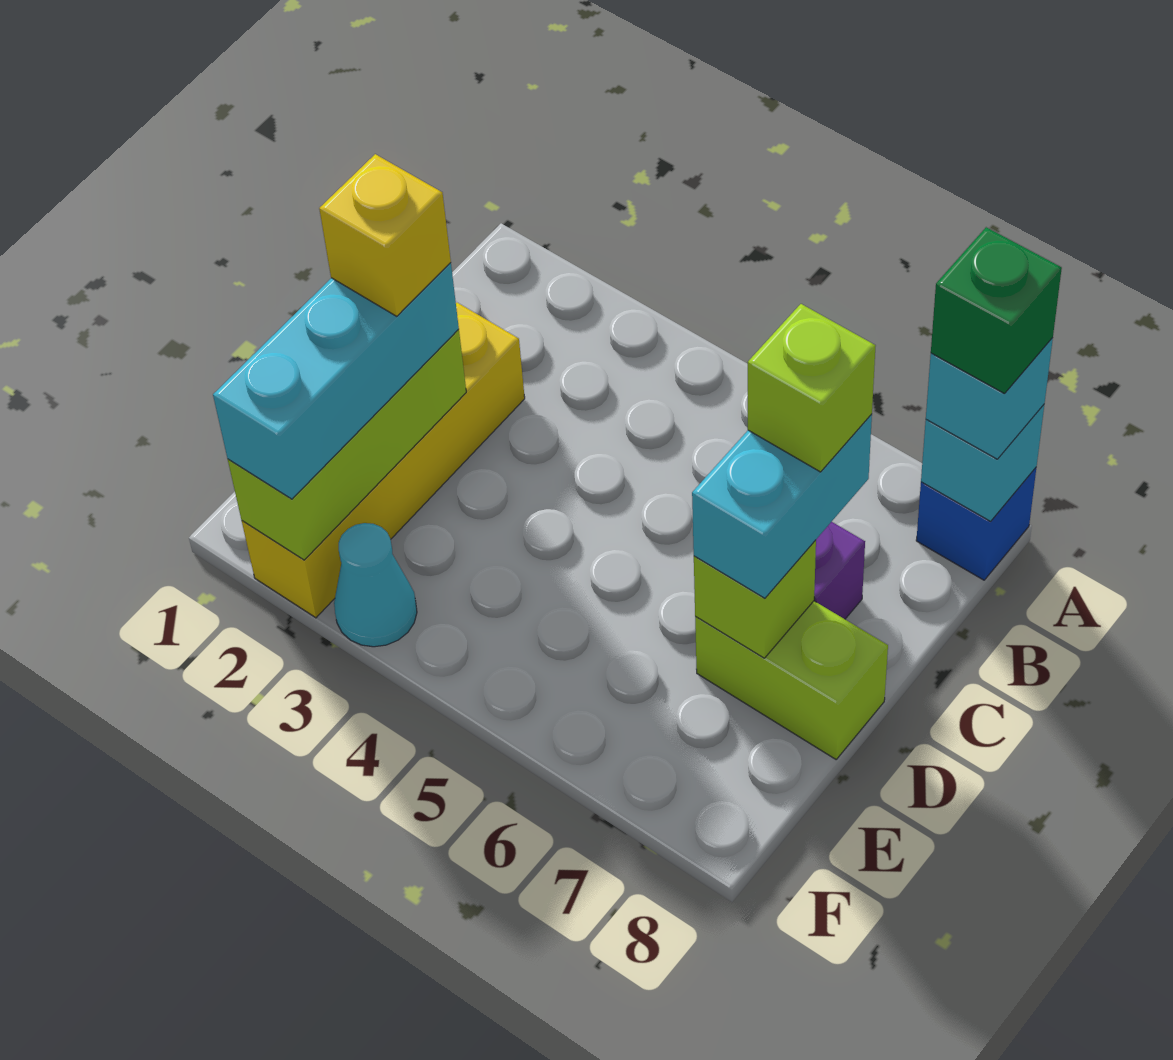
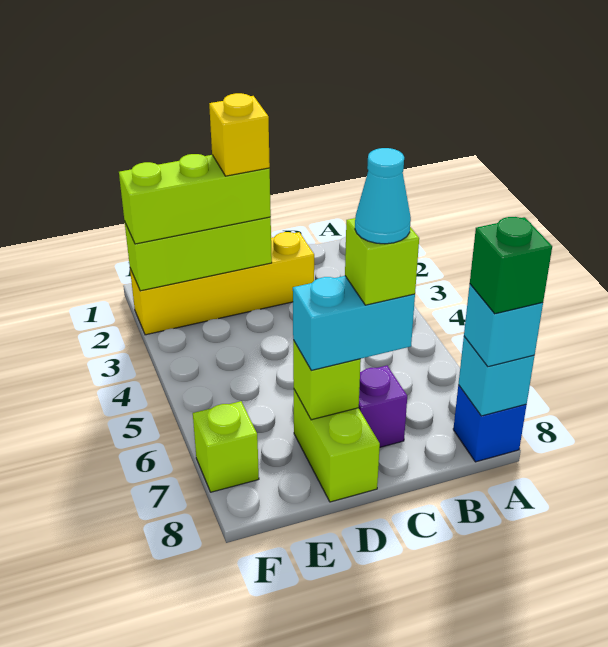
cyan brick D2:F2 level 3 -> lime brick D2:F2 level 3
cyan cone F3 level 1 -> cyan cone C7 level 5
none -> lime brick F7 level 1

